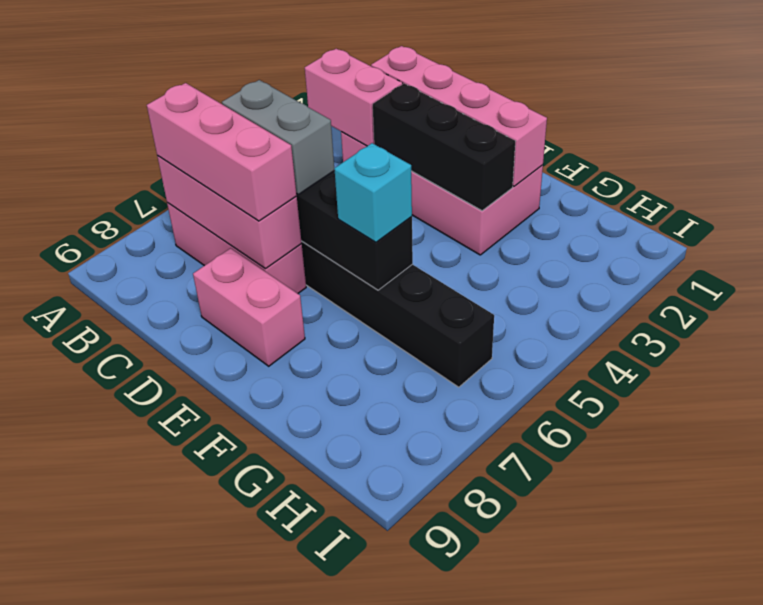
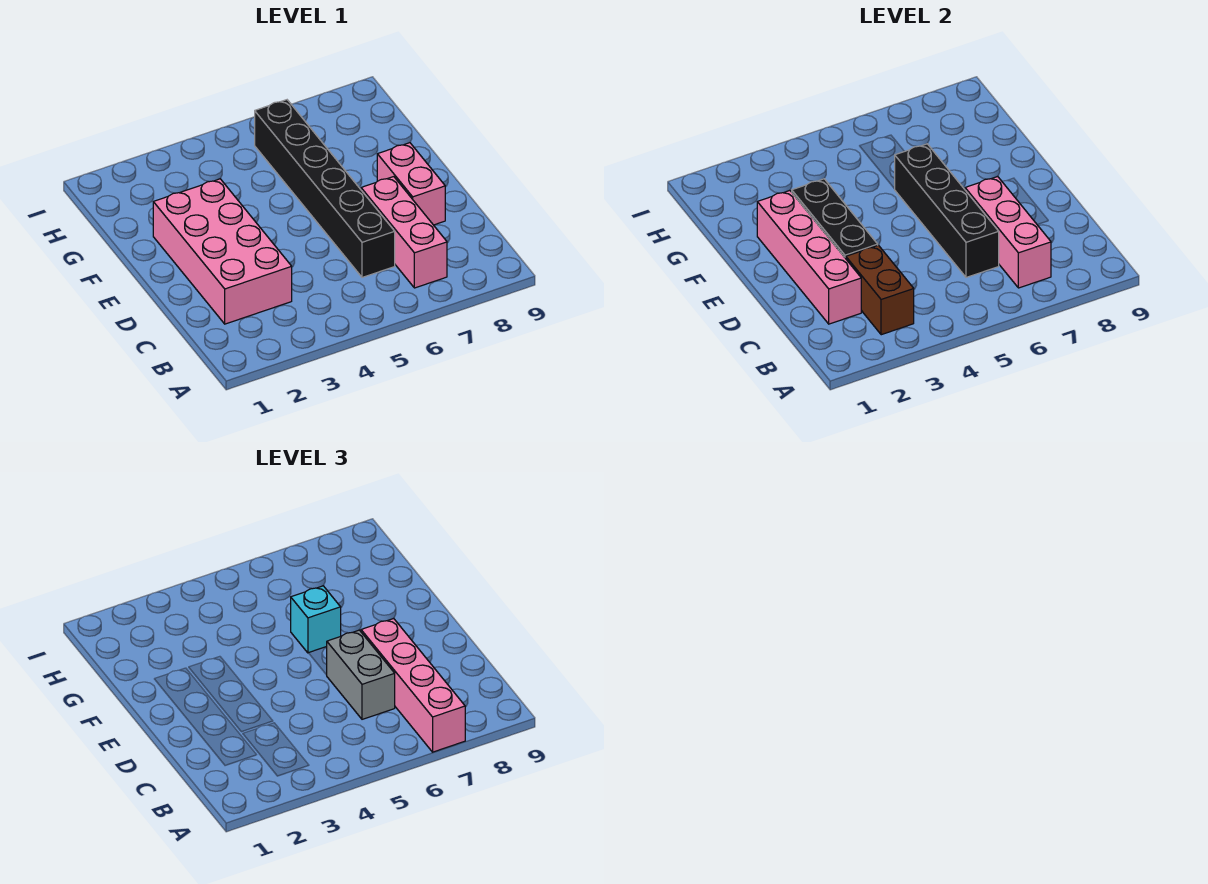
pink brick B3:C3 level 2 -> brown brick B3:C3 level 2
pink brick B7:D7 level 3 -> pink brick A7:D7 level 3

